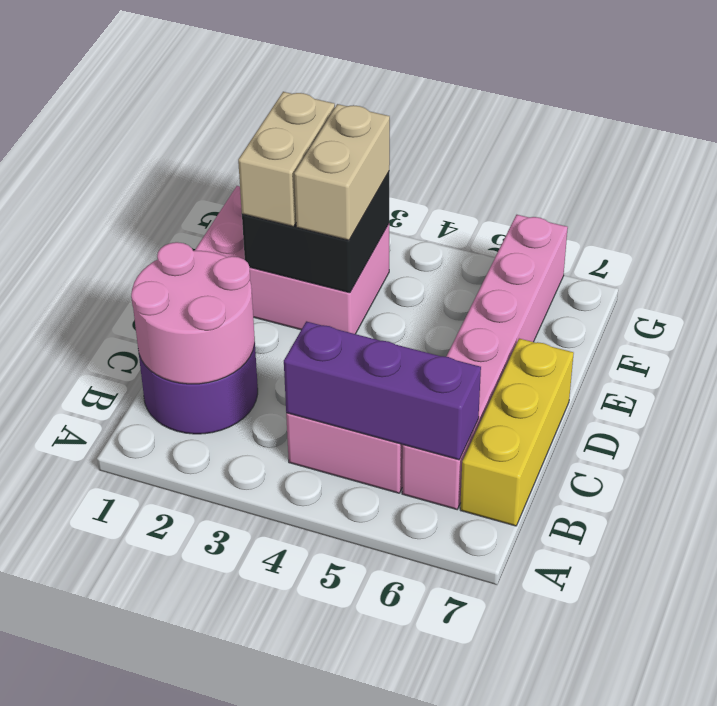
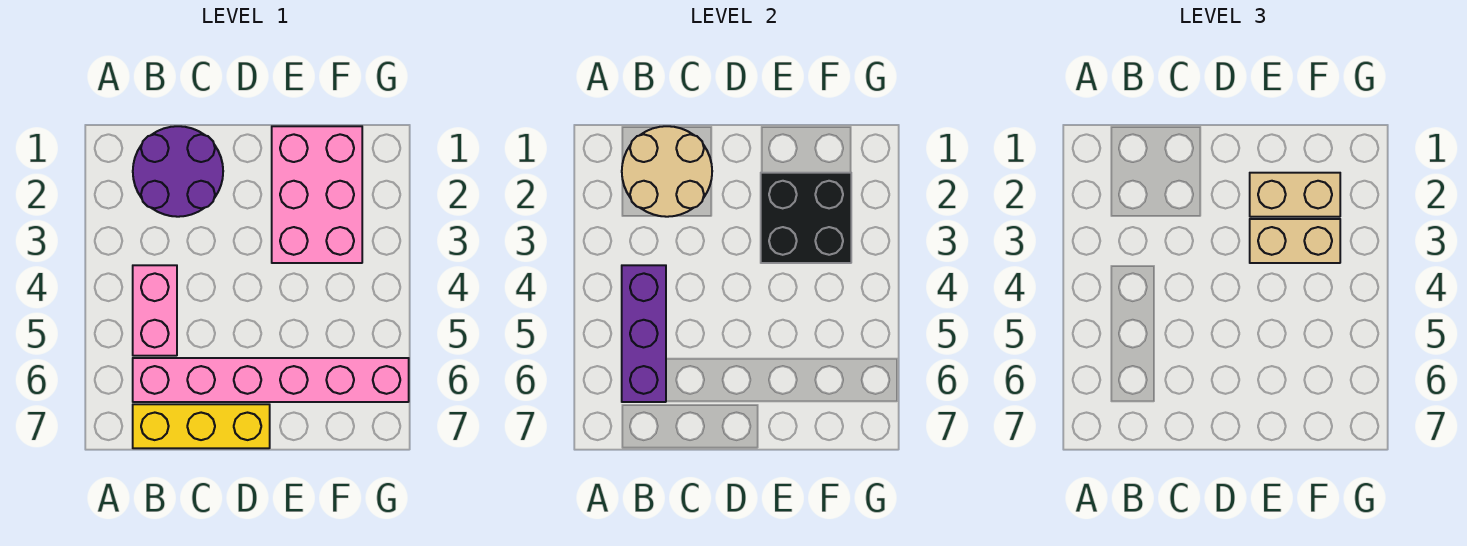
pink round brick B1:C2 level 2 -> tan round brick B1:C2 level 2

